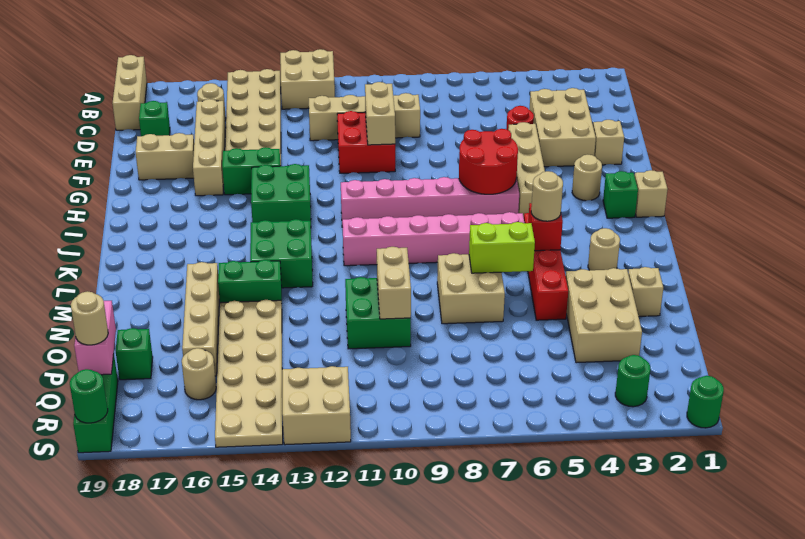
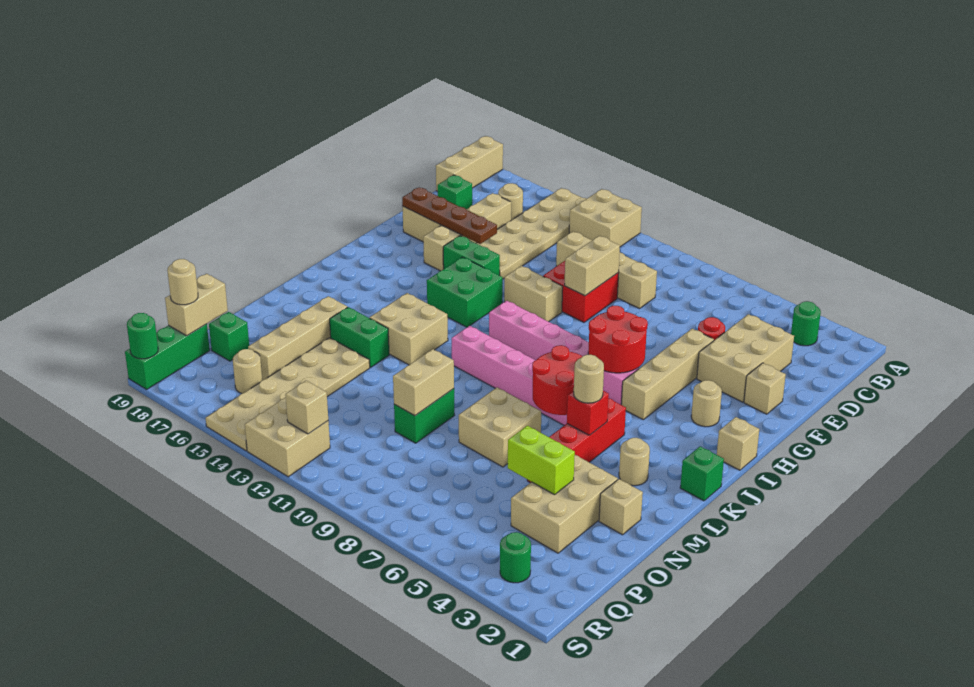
none -> brown plate F15:F18 level 2
none -> tan brick G11:G12 level 1
green brick I2 level 1 -> green brick K1 level 1
none -> red round brick K6:L7 level 2
green brick K13:L14 level 1 -> tan brick K13:L14 level 1
lime brick M6:M7 level 2 -> lime brick O4:O5 level 2
green brick N10:O11 level 1 -> green brick N10:O10 level 1
pink brick P19:Q19 level 2 -> tan brick P19:Q19 level 2
none -> tan brick R12 level 2
green round brick S1 level 1 -> green round brick B3 level 1

